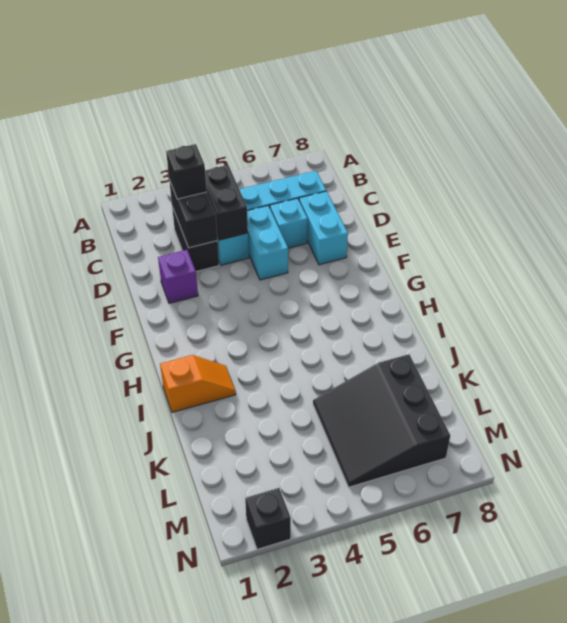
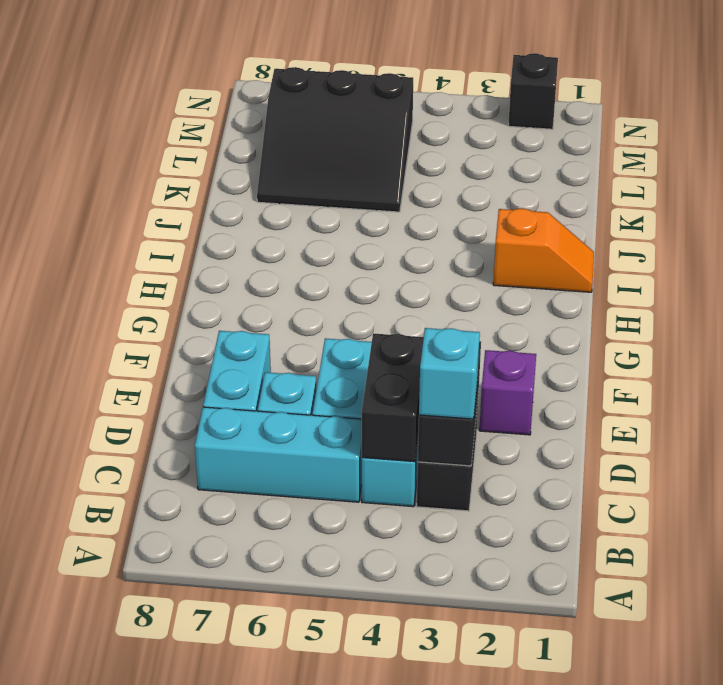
black brick C3 level 3 -> cyan brick C3 level 3
orange slope I1:I2 level 1 top 1 -> orange slope I1:I2 level 1 top 2
black slope K5:M7 level 1 top 7 -> black slope K5:M7 level 1 top M

